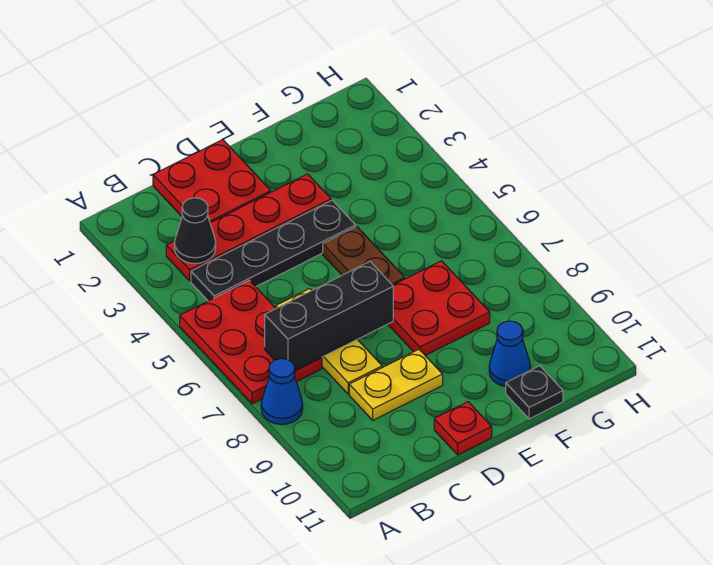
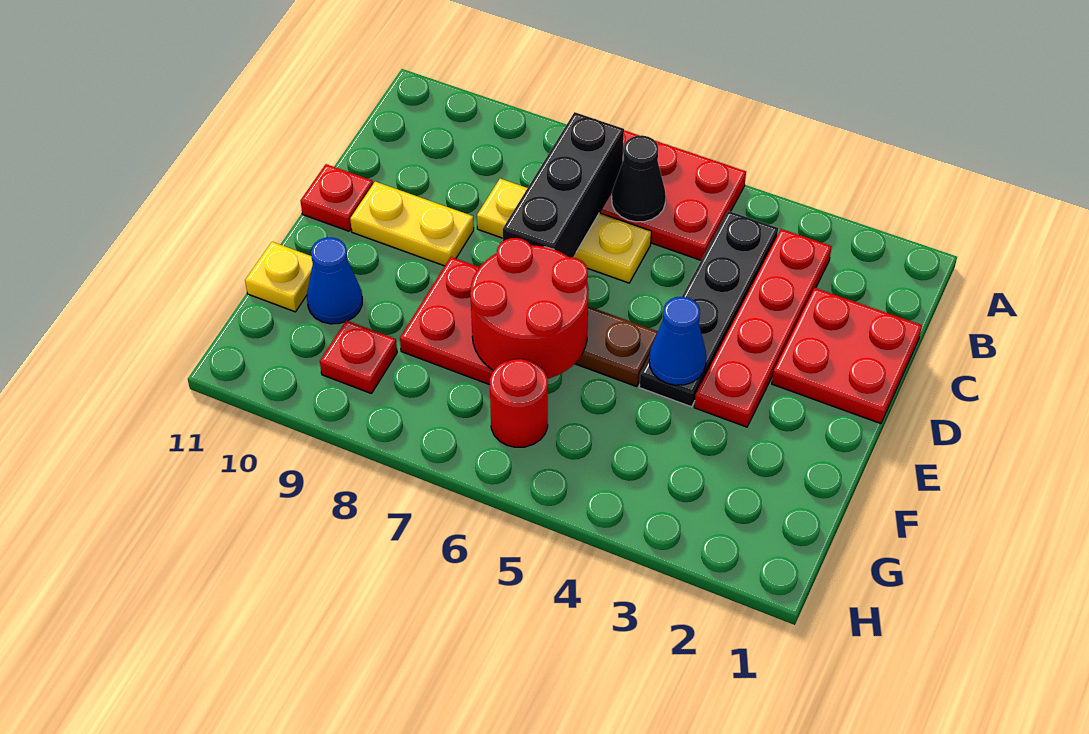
blue cone A8 level 1 -> blue cone E4 level 2
black cone B3 level 2 -> black cone B6 level 2
yellow plate C9:D9 level 1 -> yellow plate D9:D10 level 1
none -> red round brick E6:F7 level 2
black plate F11 level 1 -> yellow plate F11 level 1
none -> red round brick G6 level 1
none -> red plate G9 level 1

